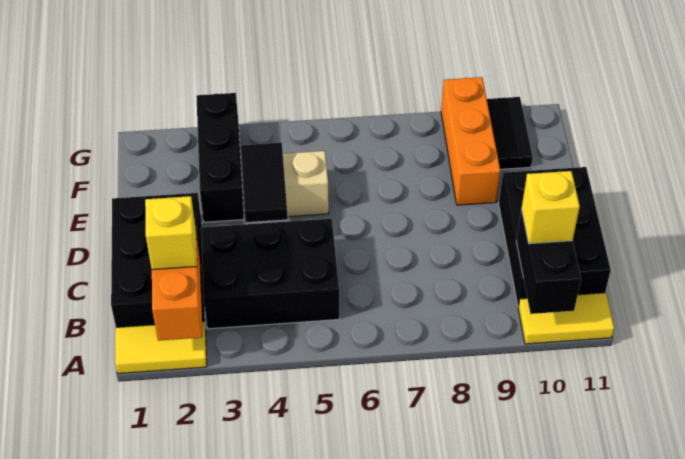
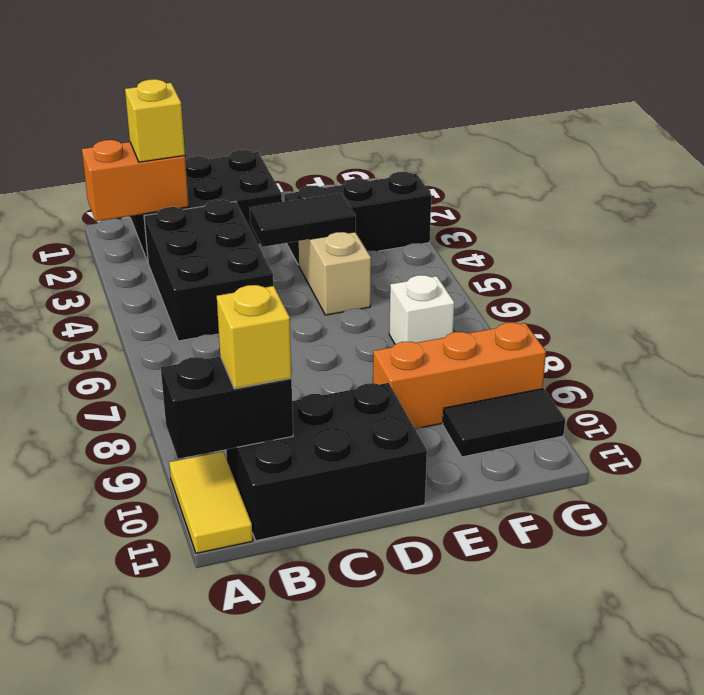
yellow tile A1:A2 level 1 -> none
none -> white brick F7 level 1

